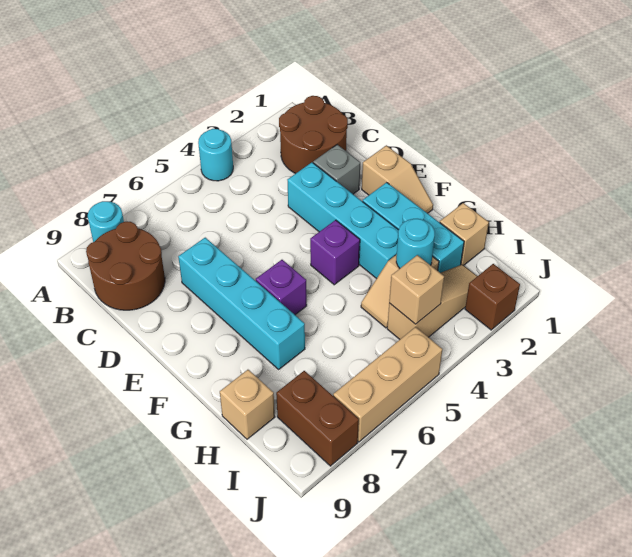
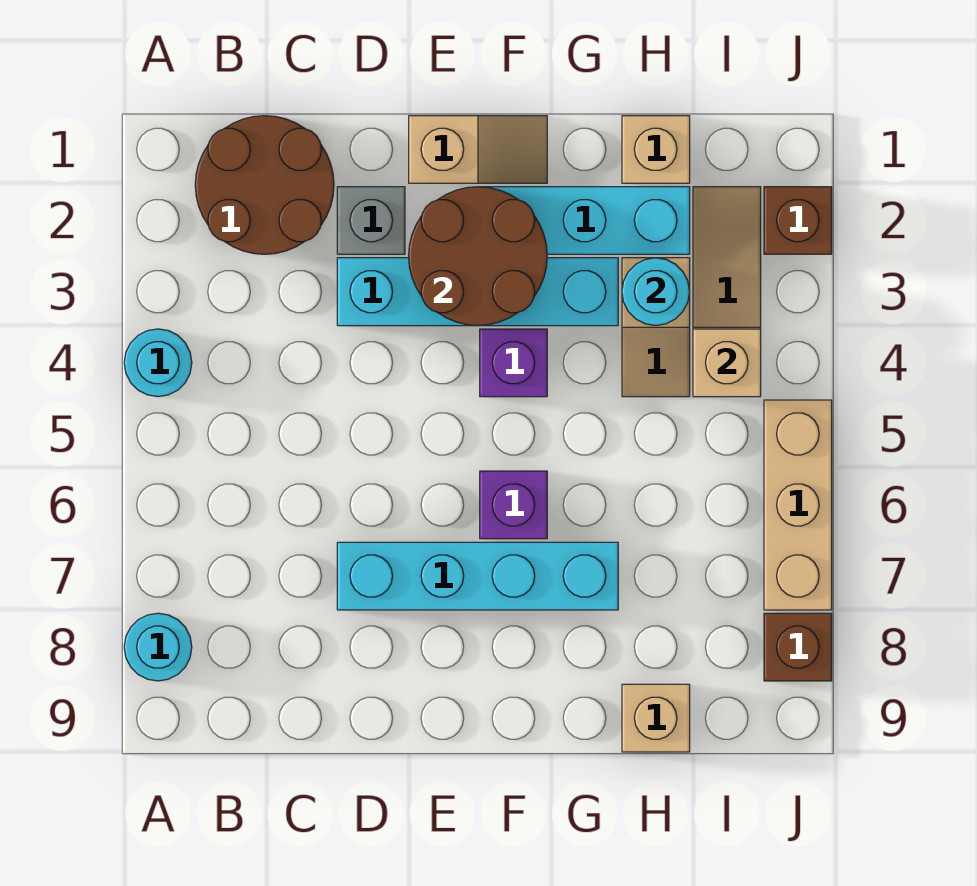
brown round brick B8:C9 level 1 -> brown round brick E2:F3 level 2
brown brick I8:J8 level 1 -> brown brick J8 level 1

